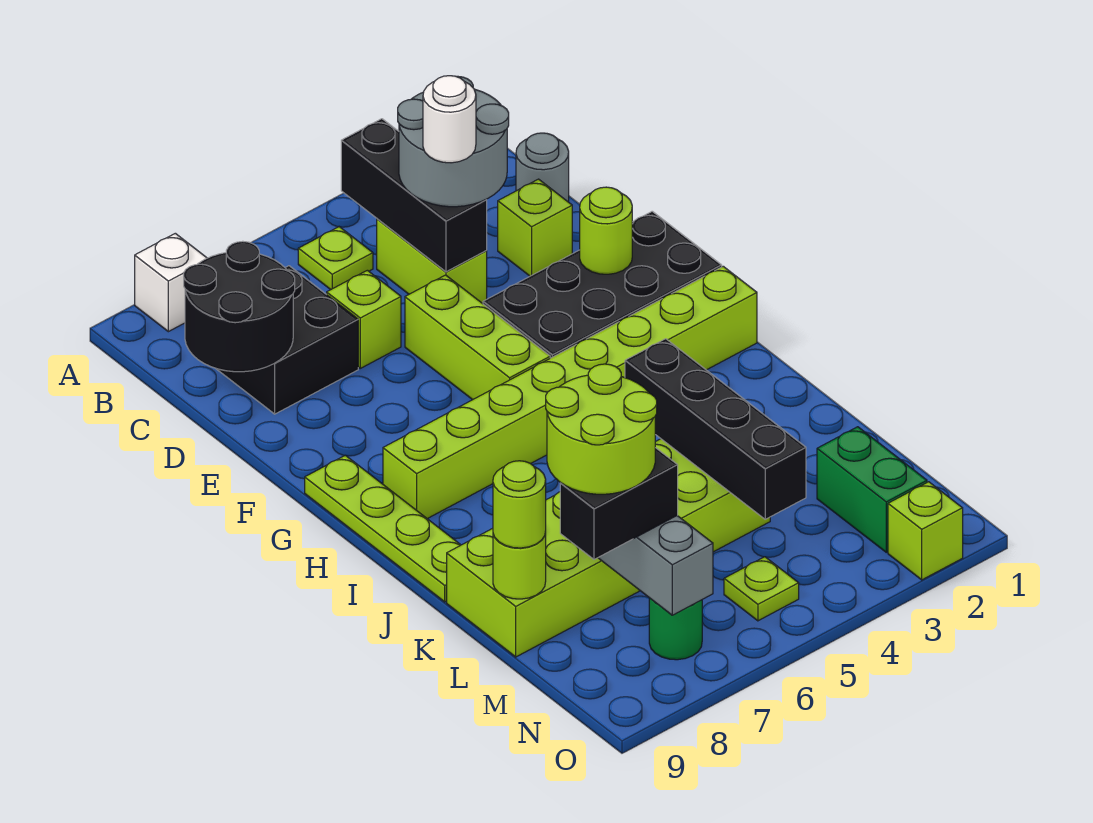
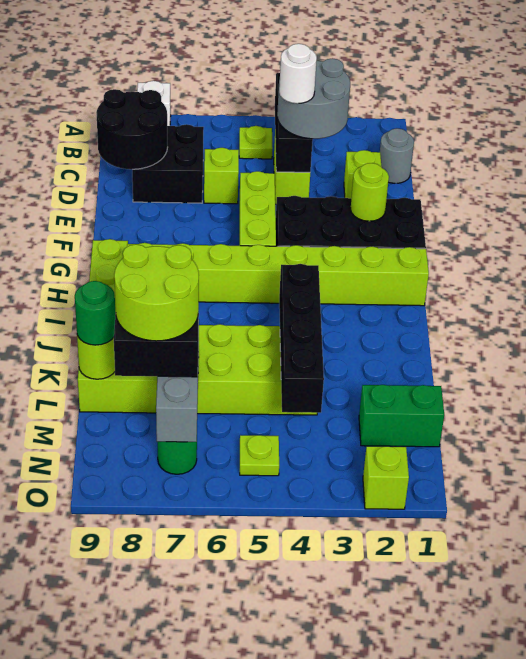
lime round brick L9 level 3 -> green round brick L9 level 3
green brick M2:N2 level 1 -> green brick M1:M2 level 1

